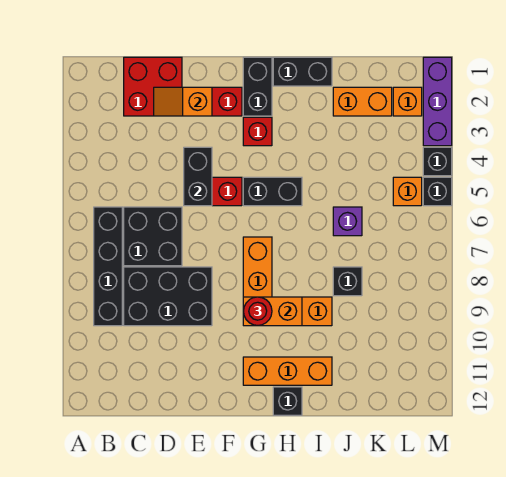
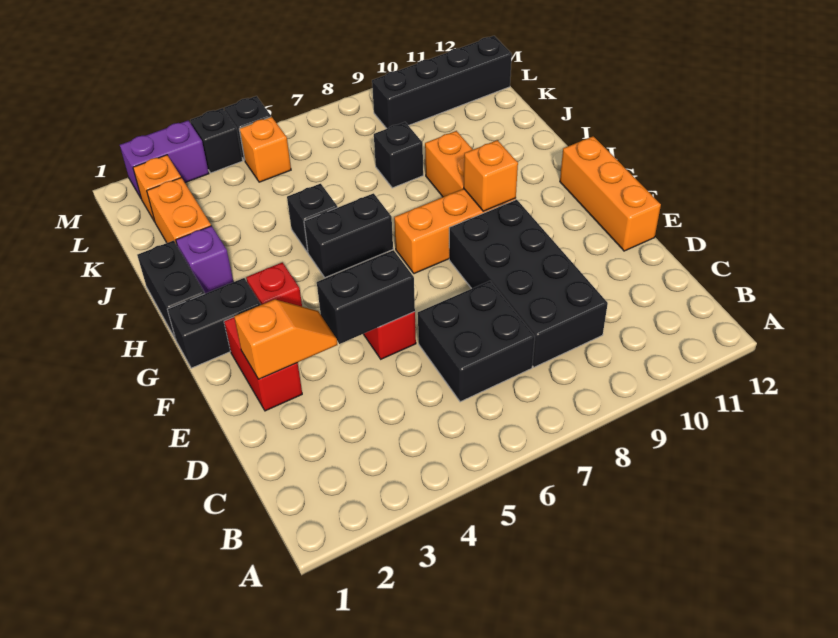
black brick B6:B9 level 1 -> black brick L9:L12 level 1
red brick C1:D2 level 1 -> none
black brick C8:E9 level 1 -> black brick C8:F9 level 1
orange slope D2:E2 level 2 top E -> orange slope E2:E3 level 2 top 2
black brick G5:H5 level 1 -> black brick H5:H6 level 1
orange brick G9:H9 level 2 -> orange brick G9 level 2
red round brick G9 level 3 -> none
orange brick G11:I11 level 1 -> orange brick E12:G12 level 1
black brick H12 level 1 -> black brick I5 level 1
purple brick J6 level 1 -> purple brick I2 level 1
purple brick M1:M3 level 1 -> purple brick M2:M3 level 1

